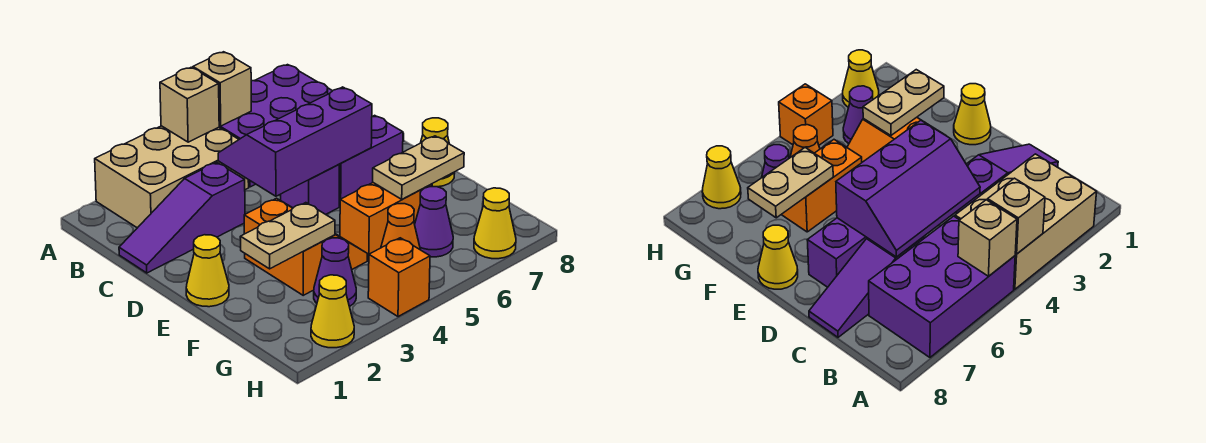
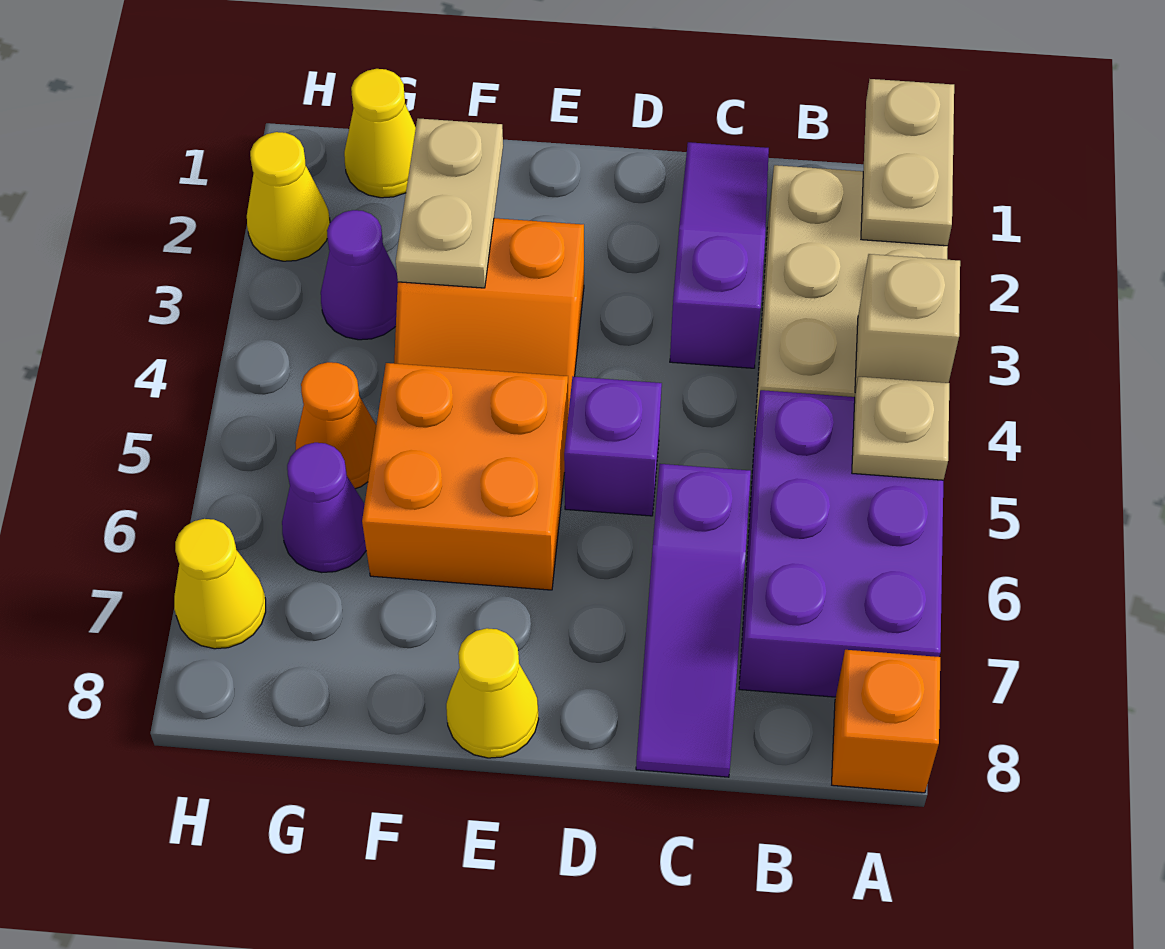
tan brick A5 level 2 -> tan plate A5 level 2
purple slope C4:D6 level 2 top D -> none
purple brick D6:D7 level 1 -> none
yellow cone E1 level 1 -> yellow cone G1 level 1
orange brick F5:F6 level 1 -> orange brick E5:F6 level 1
tan plate F6:F7 level 2 -> tan plate A1:A2 level 2
orange brick H4 level 1 -> orange brick A8 level 1

